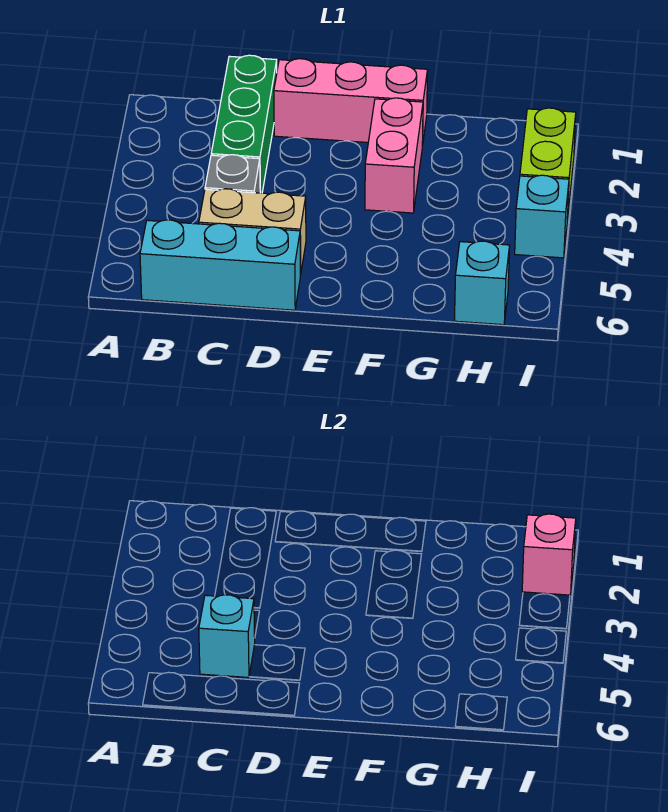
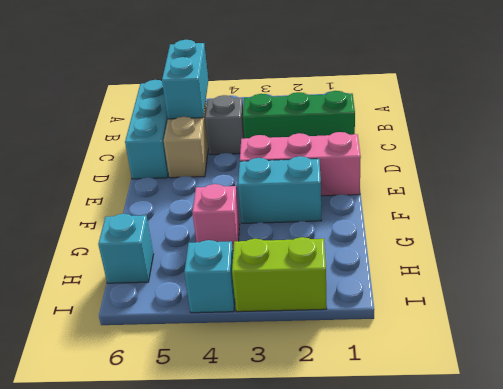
cyan brick C5 level 2 -> cyan brick B5:C5 level 2
pink brick D1:F1 level 1 -> pink brick E1:E3 level 1
pink brick F2:F3 level 1 -> cyan brick F2:F3 level 1
pink brick I2 level 2 -> pink brick G4 level 1

